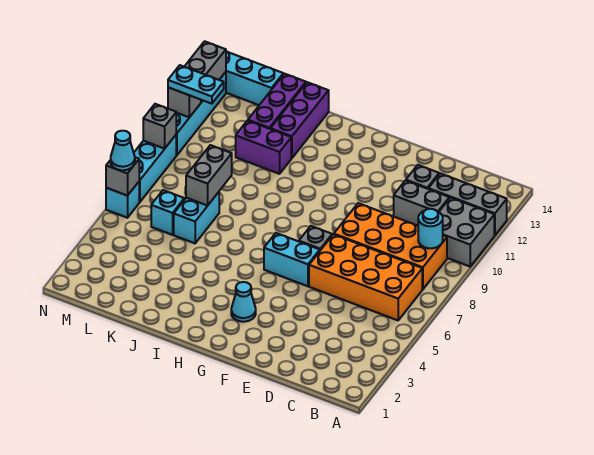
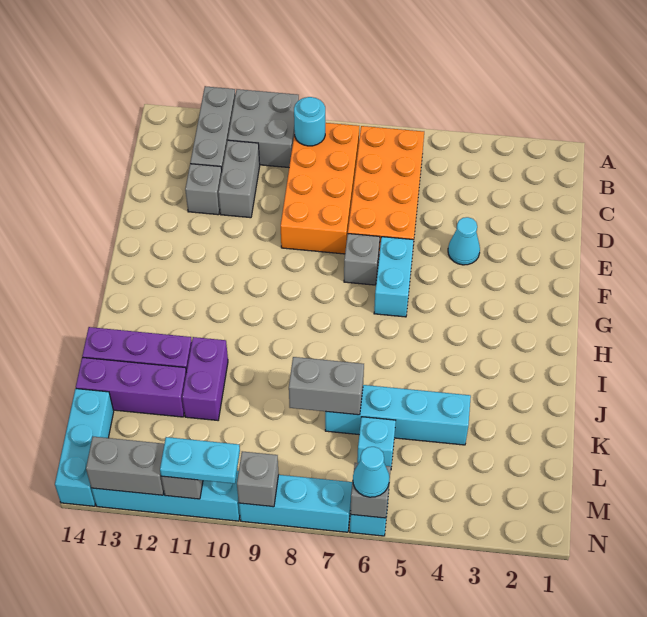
cyan cone G3 level 1 -> cyan cone E4 level 1
cyan brick K6:K7 level 1 -> cyan brick K4:K7 level 1
cyan plate M11:N11 level 3 -> cyan plate N10:N11 level 3

